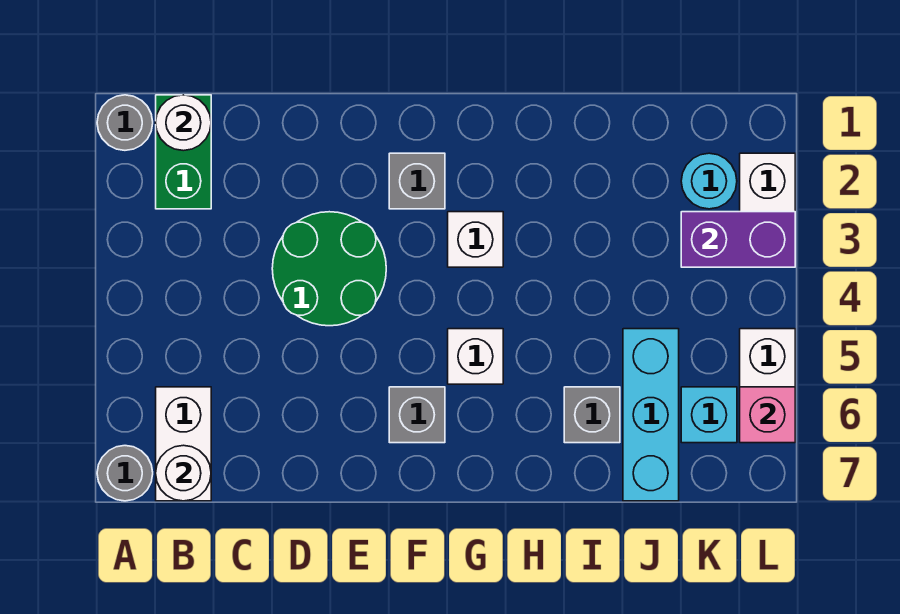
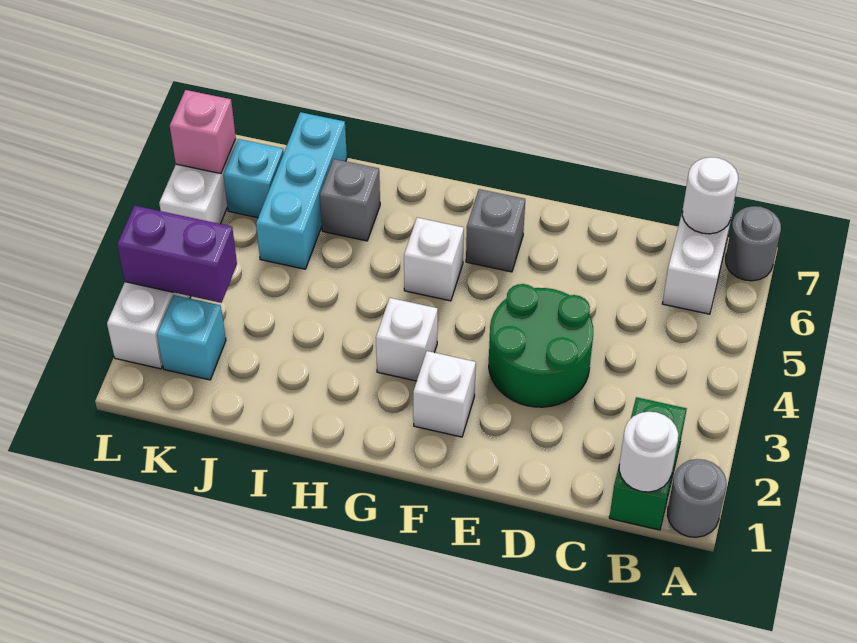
grey brick F2 level 1 -> white brick F2 level 1
cyan round brick K2 level 1 -> cyan brick K2 level 1

